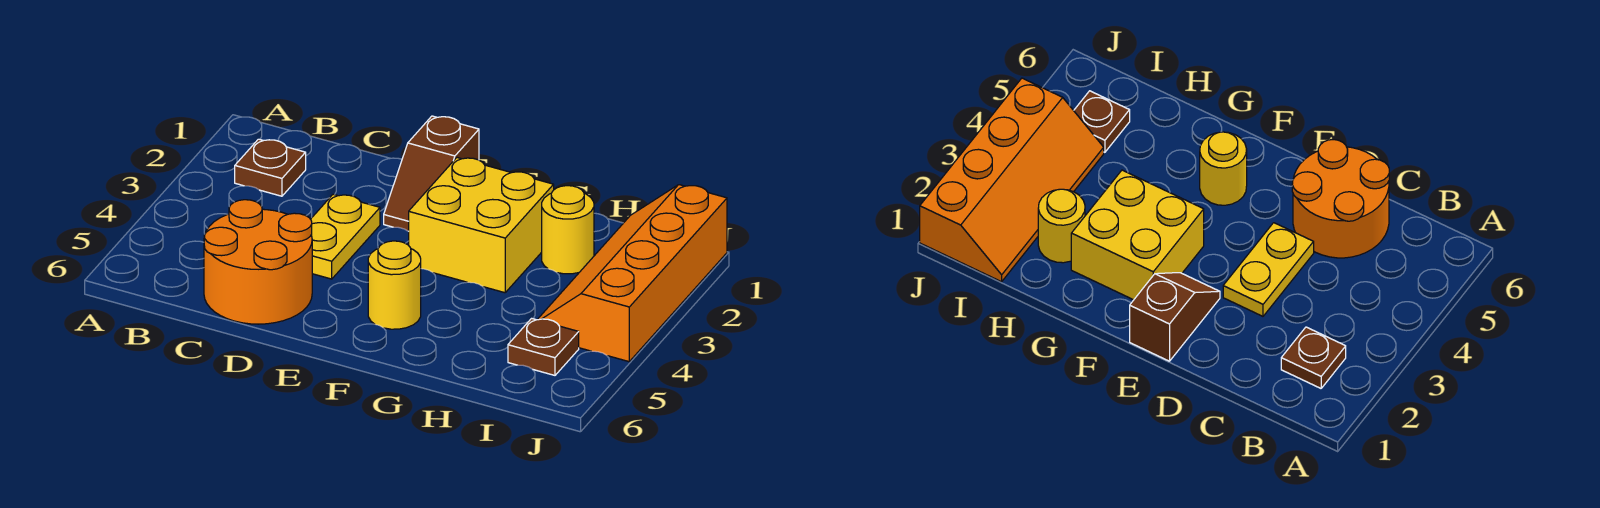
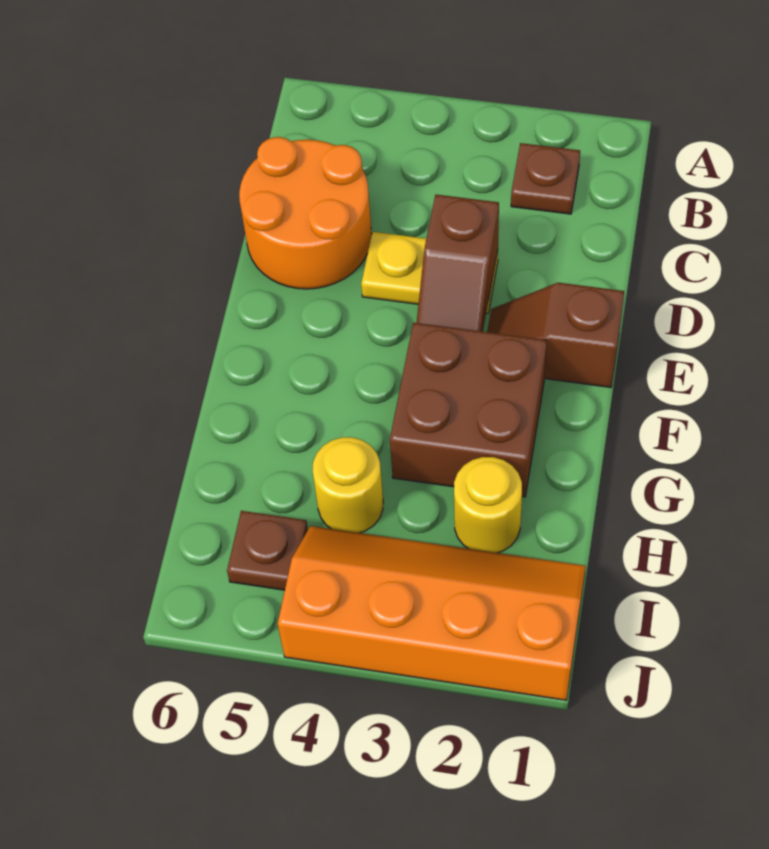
none -> brown slope D3:E3 level 2 top D
yellow brick F2:G3 level 1 -> brown brick F2:G3 level 1
yellow round brick F5 level 1 -> yellow round brick H4 level 1

